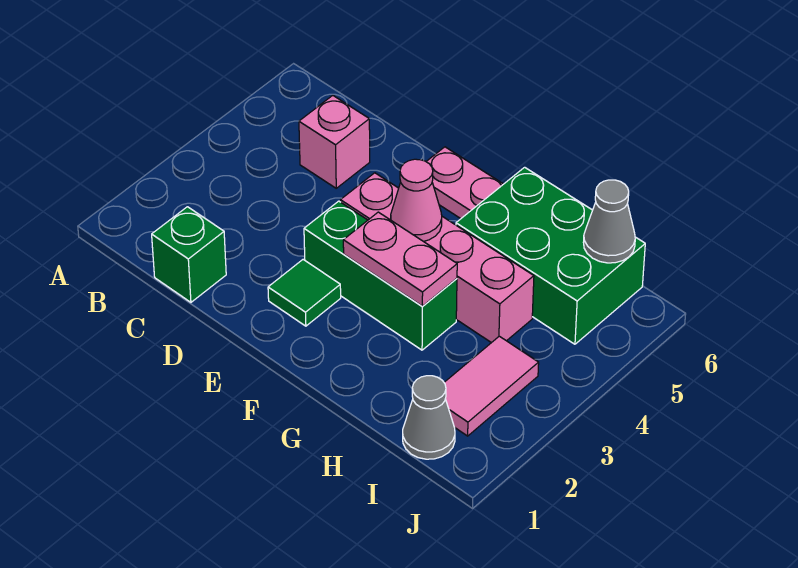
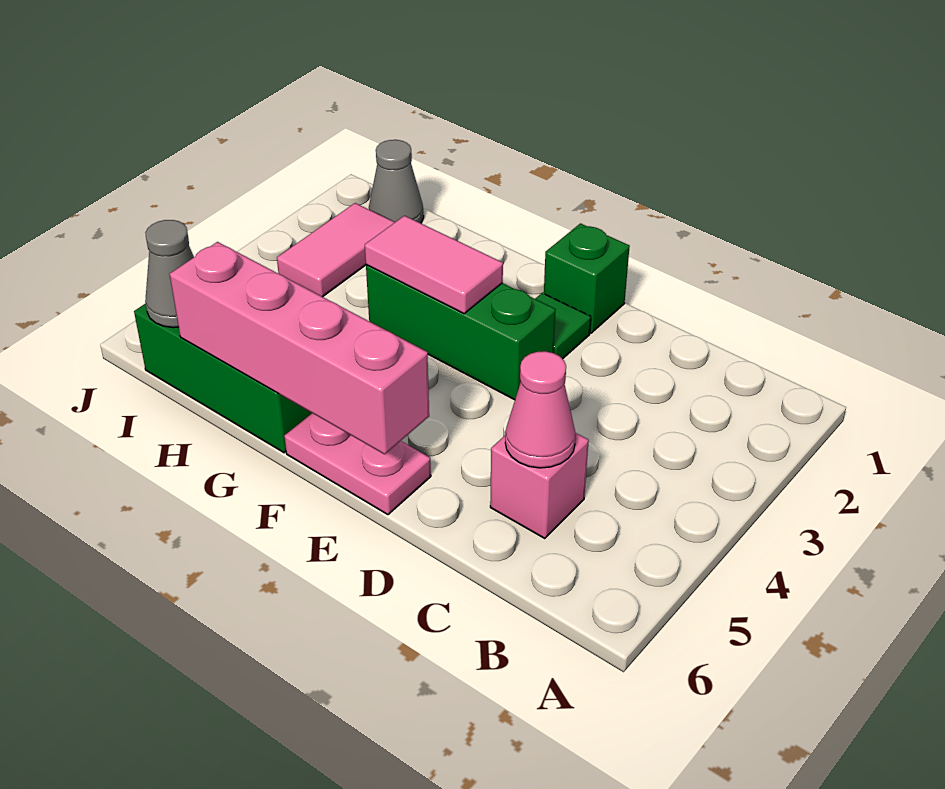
green brick C1 level 1 -> green brick E1 level 1
pink brick E4:H4 level 1 -> pink brick E6:H6 level 2
pink plate F3:G3 level 2 -> pink tile F3:G3 level 2
pink cone F4 level 2 -> pink cone C5 level 2

